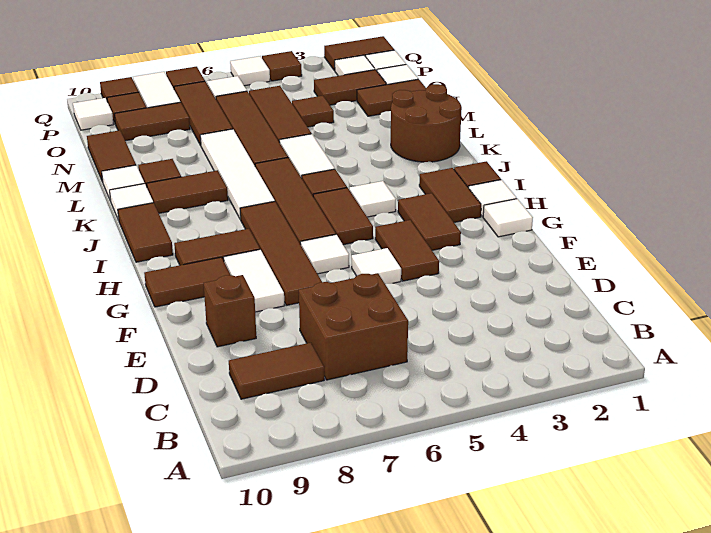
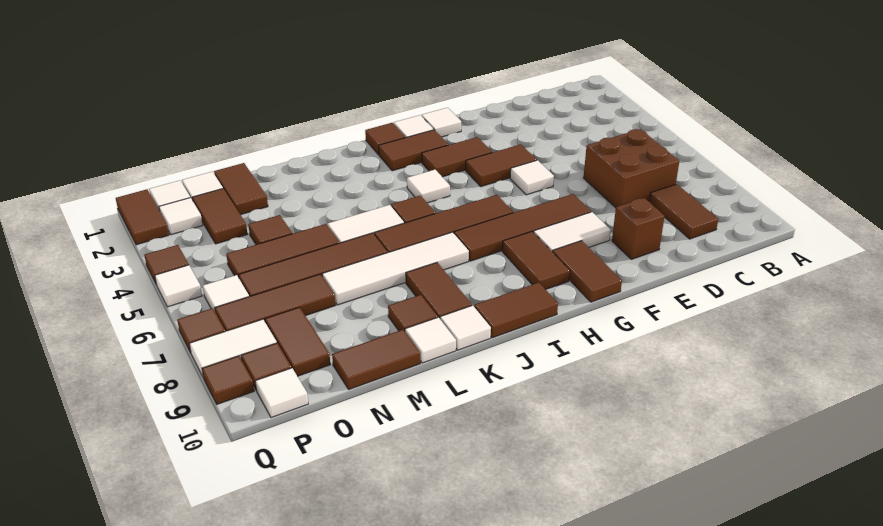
white tile G6 level 1 -> none
brown tile H5:I5 level 1 -> none
brown round brick K1:L2 level 1 -> none

